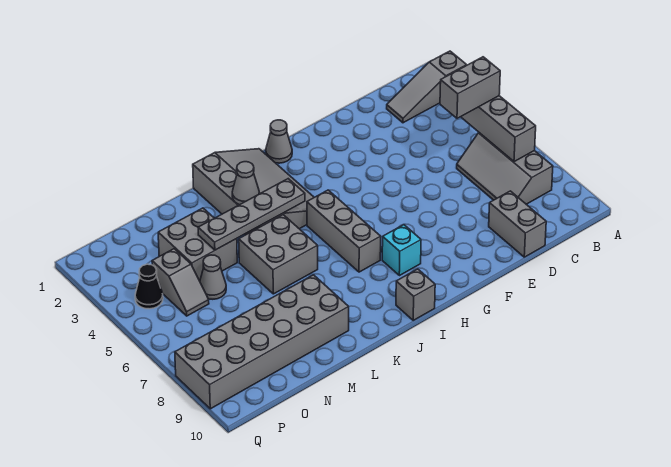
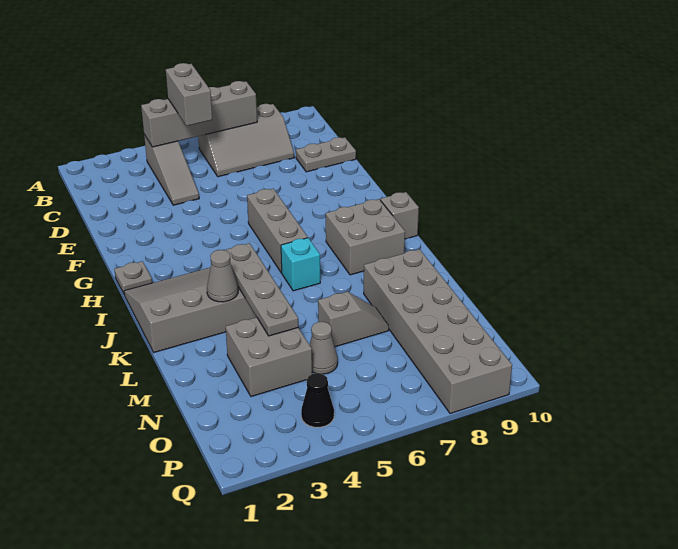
grey slope A2:C2 level 1 top A -> grey slope B4:D4 level 1 top B
grey brick D9:D10 level 1 -> grey plate D9:D10 level 1
grey cone H1 level 1 -> grey plate H1 level 1
cyan brick H8 level 1 -> cyan brick J6 level 1
grey brick I5:I7 level 1 -> grey brick G6:I6 level 1
grey brick K5:L6 level 1 -> grey brick I8:J9 level 1
grey slope O4:O5 level 1 top 4 -> grey slope M6:M7 level 1 top 6

